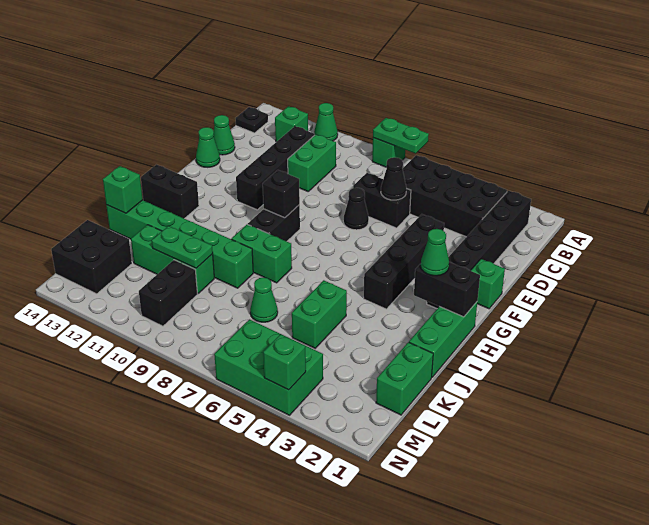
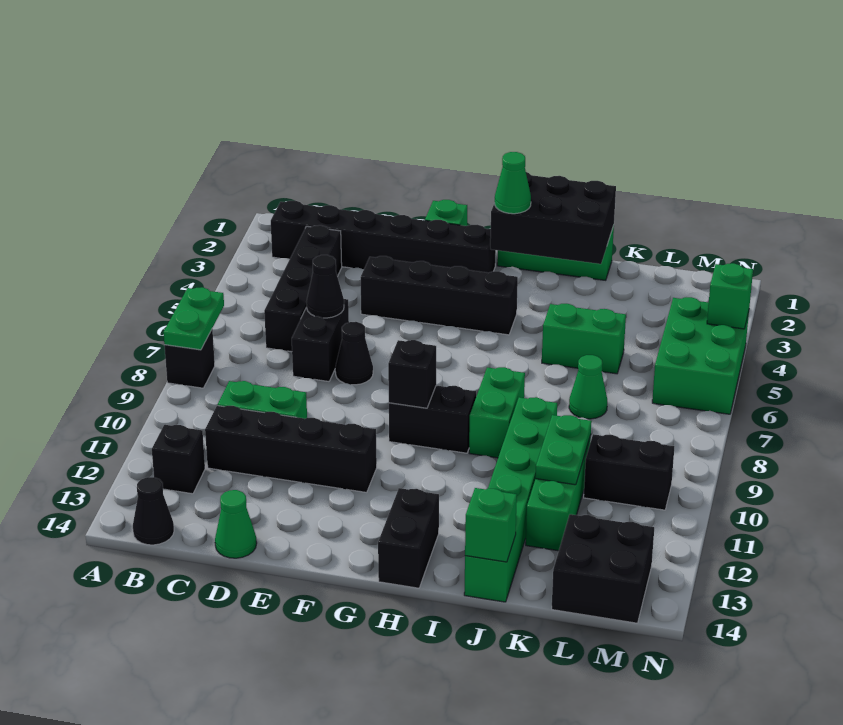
green brick A8 level 1 -> black brick A8 level 1
green cone A11 level 1 -> none
black brick B3:C6 level 1 -> black brick C3:C6 level 1
green brick B12 level 1 -> black brick B12 level 1
black plate B14 level 1 -> black cone B14 level 1
green cone E14 level 1 -> none
black brick H1:H2 level 2 -> black brick H1:J2 level 2
green brick K1:L1 level 1 -> none

